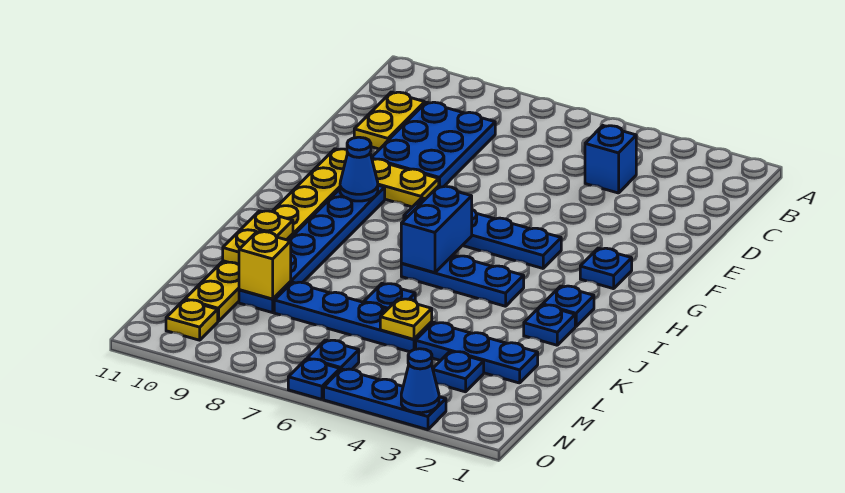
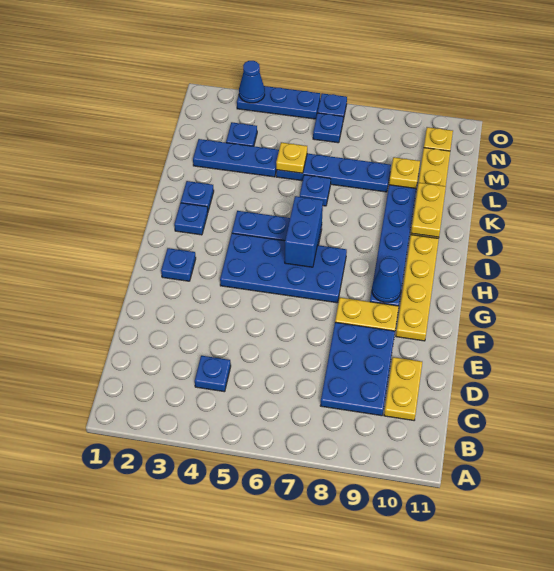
blue brick C4 level 1 -> blue plate C4 level 1
blue plate G4:G7 level 1 -> blue plate G4:H7 level 1
yellow brick L9 level 2 -> yellow plate L9 level 2

